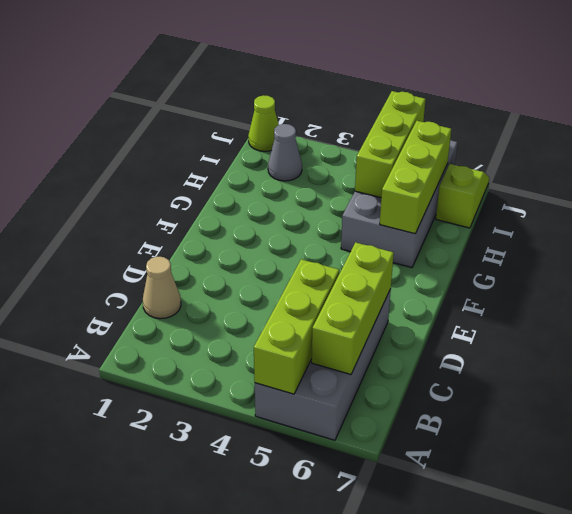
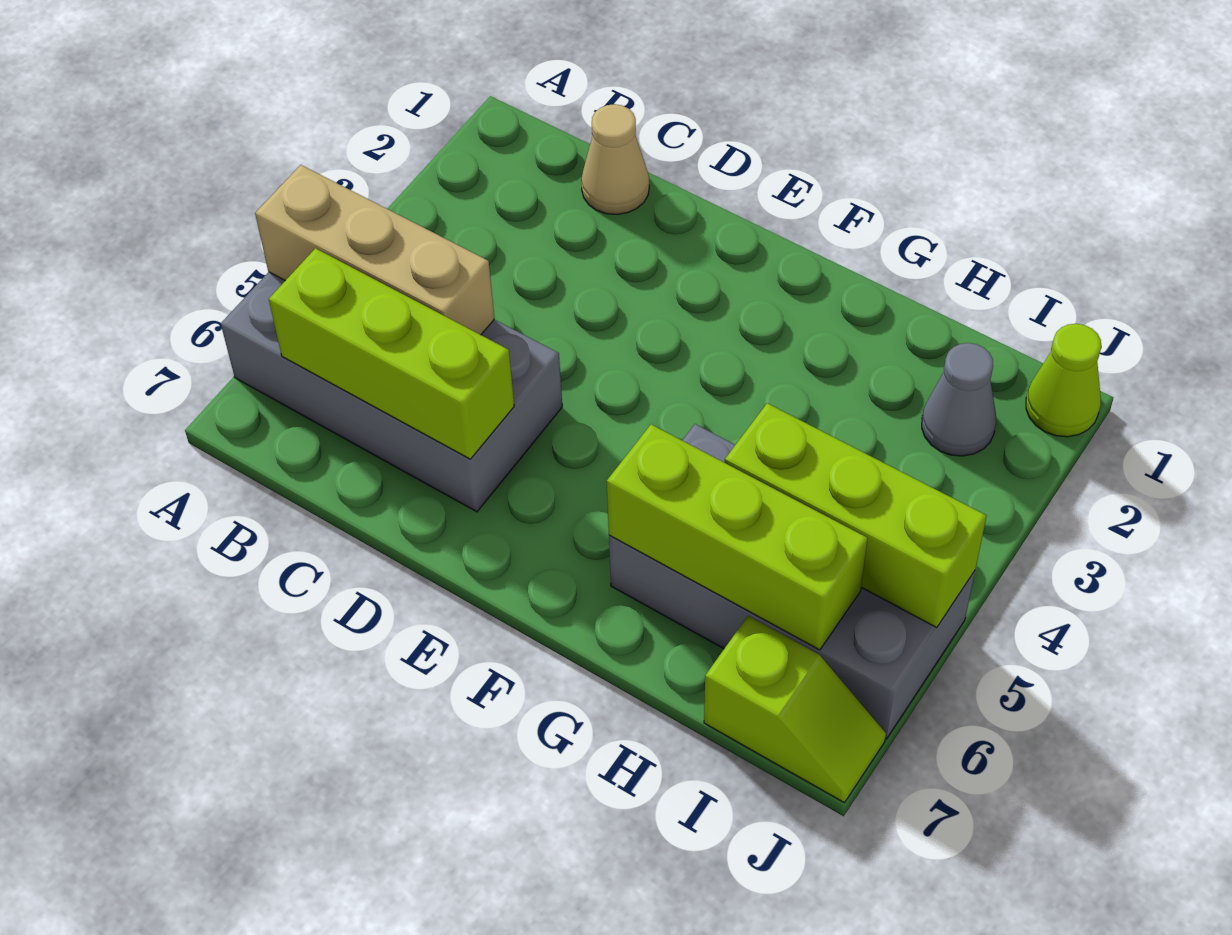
lime brick A5:C5 level 2 -> tan brick A5:C5 level 2

